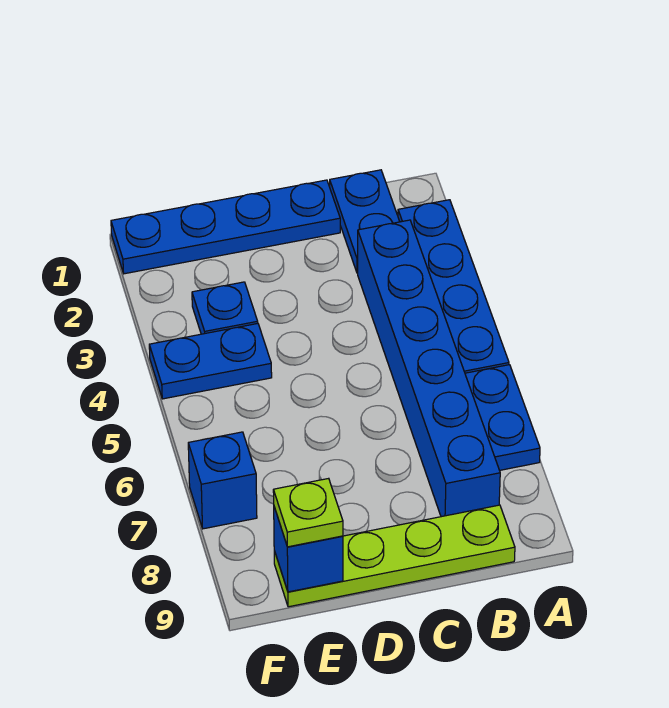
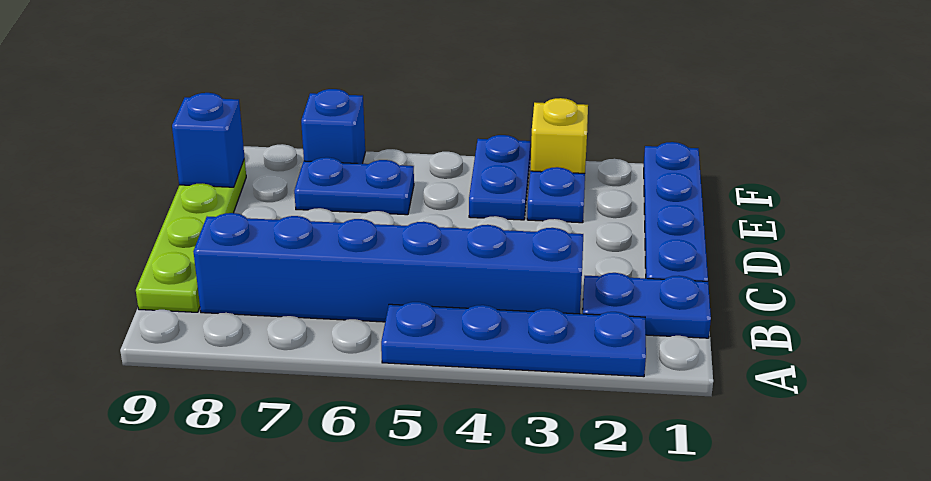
blue plate A6:A7 level 1 -> blue plate E6:E7 level 1
lime plate E9 level 3 -> none
none -> yellow brick F3 level 1

